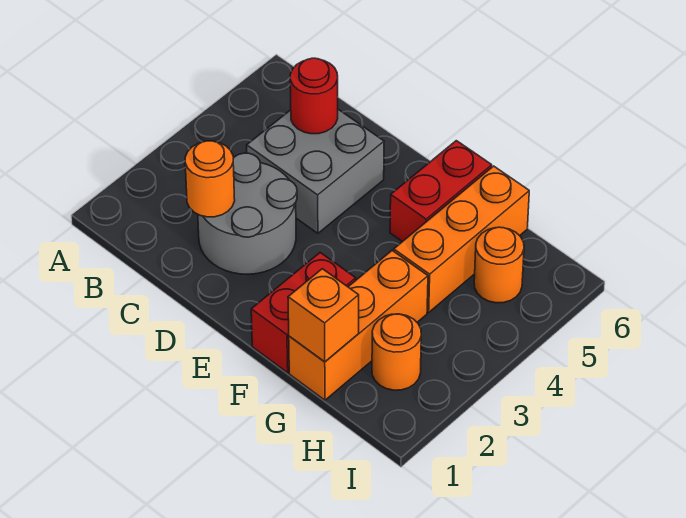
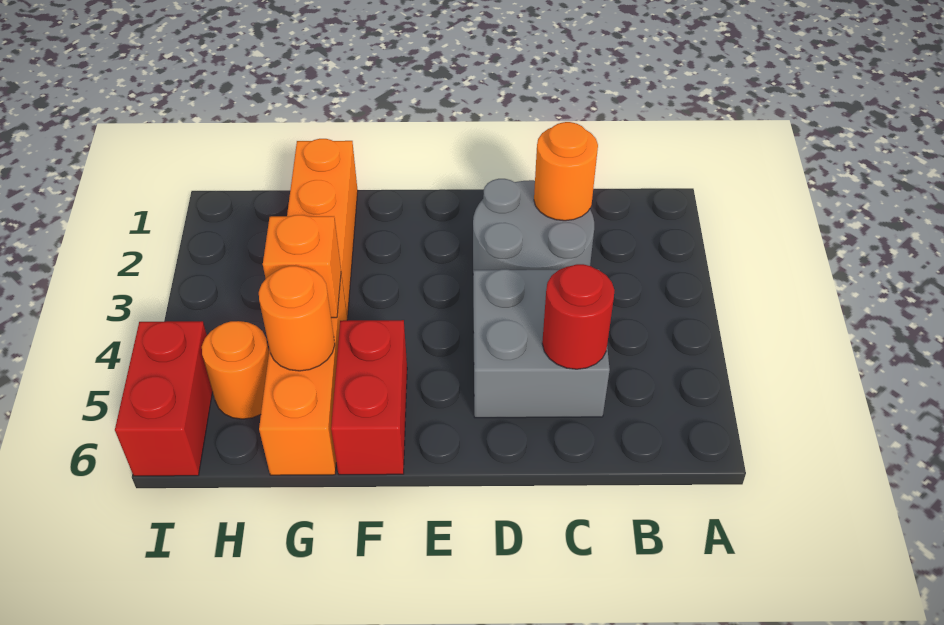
red brick F1:F2 level 1 -> red brick I5:I6 level 1
orange brick G1 level 2 -> orange brick G4 level 2
orange round brick H2 level 1 -> orange round brick G5 level 2

